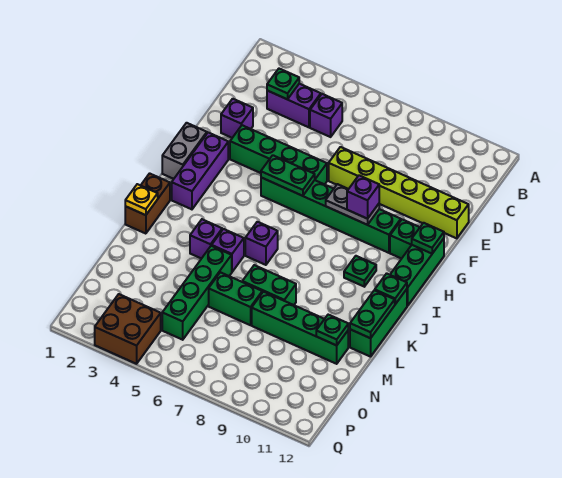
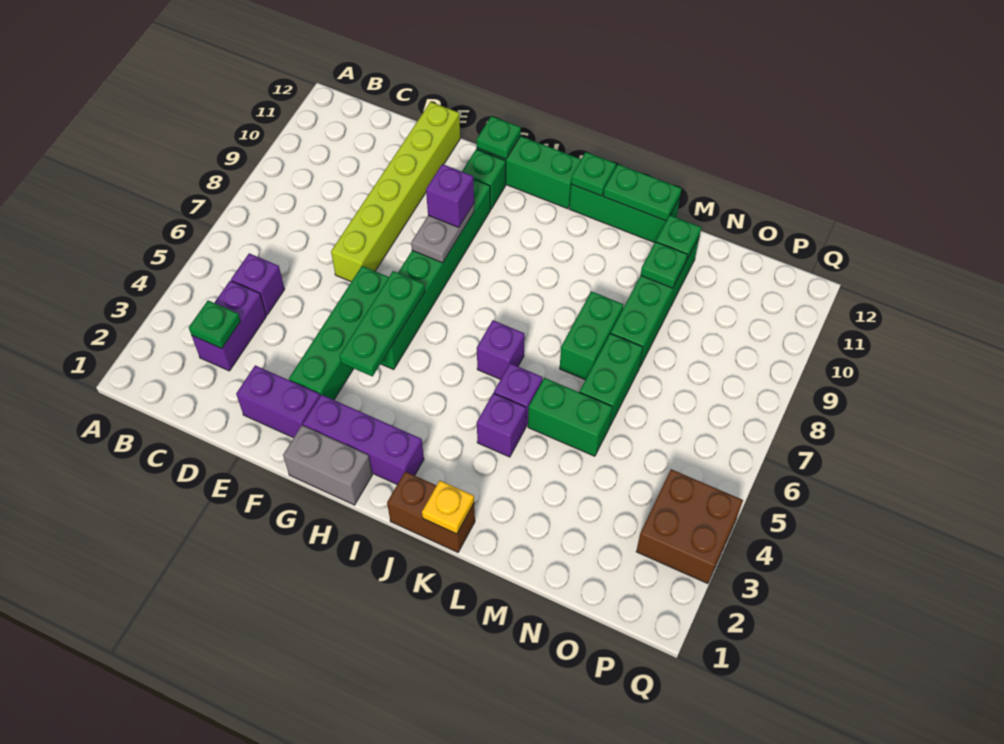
purple brick E2 level 1 -> purple brick E2:F2 level 1
green plate G5:G6 level 2 -> green plate G4:G6 level 2
green plate I10 level 1 -> green plate M10 level 2
green brick L5:O5 level 1 -> green brick L5:M5 level 1

